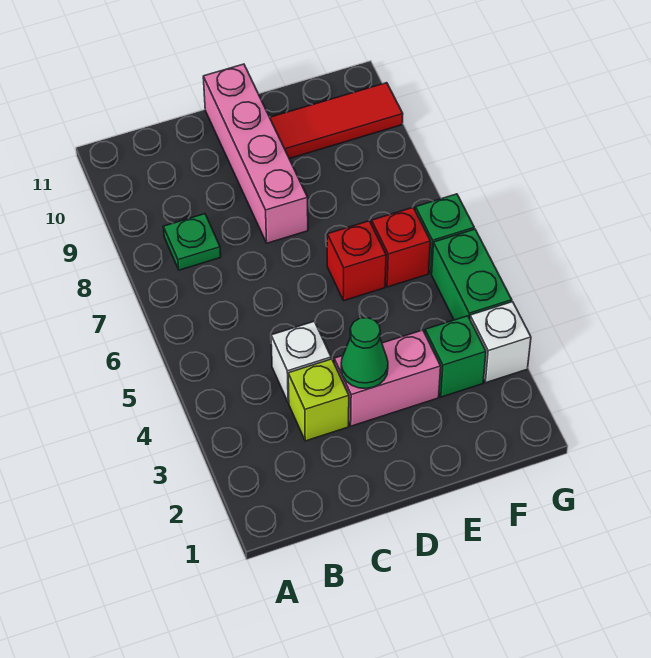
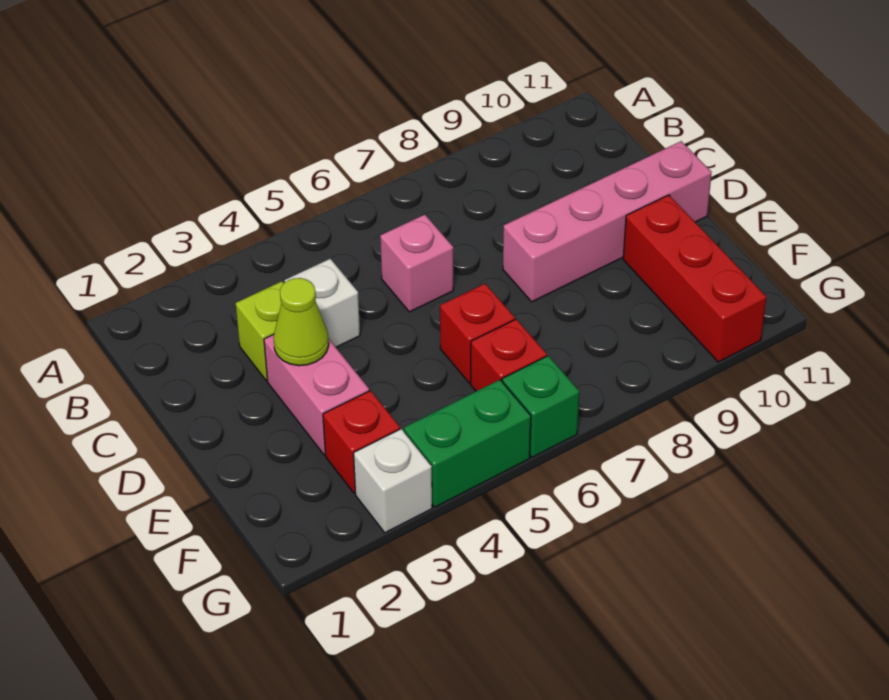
green plate B8 level 1 -> none
none -> pink brick C6 level 1
green cone D3 level 2 -> lime cone D3 level 2
red tile E10:G10 level 1 -> red brick E10:G10 level 1
green brick F3 level 1 -> red brick F3 level 1

